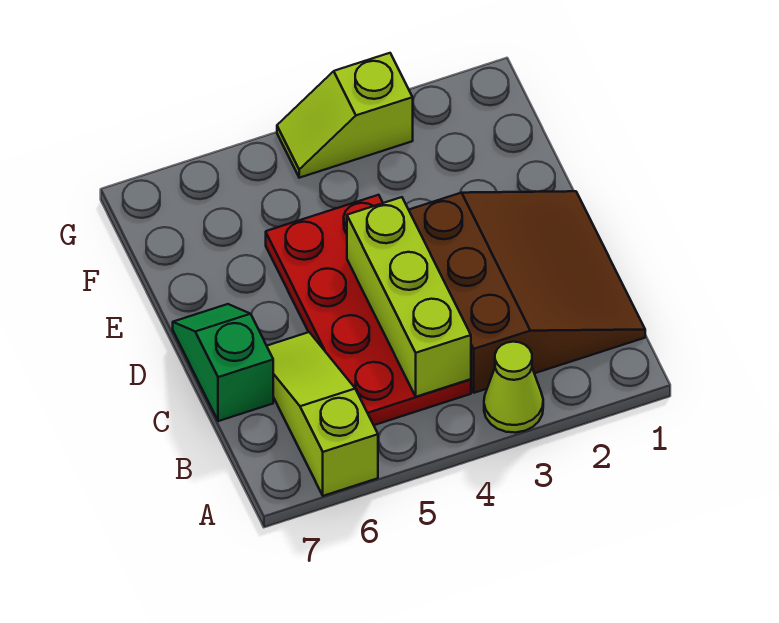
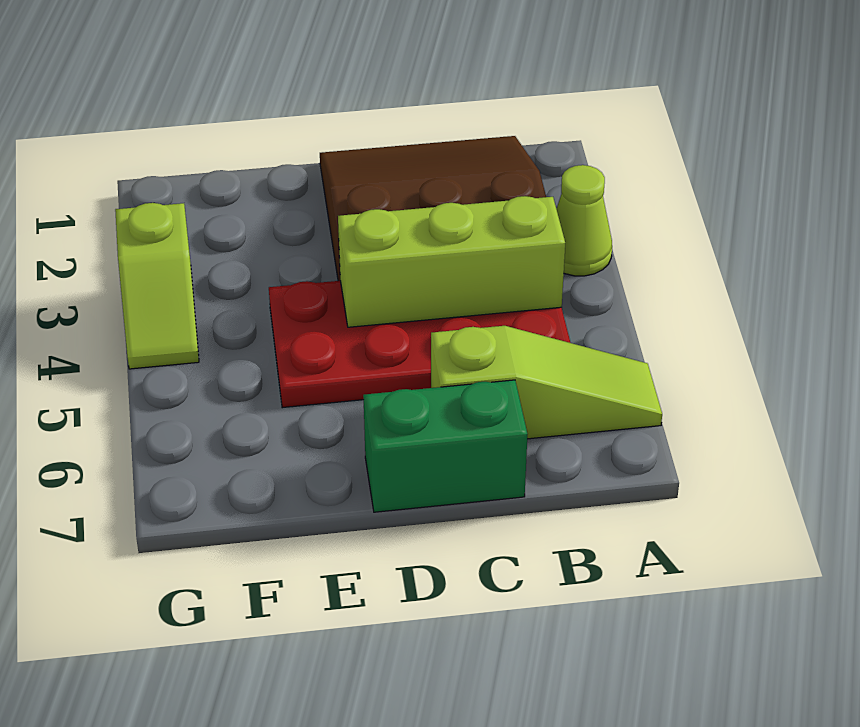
lime slope A6:C6 level 1 top A -> lime slope A6:C6 level 1 top C
green slope C7:D7 level 1 top C -> green brick C7:D7 level 1

